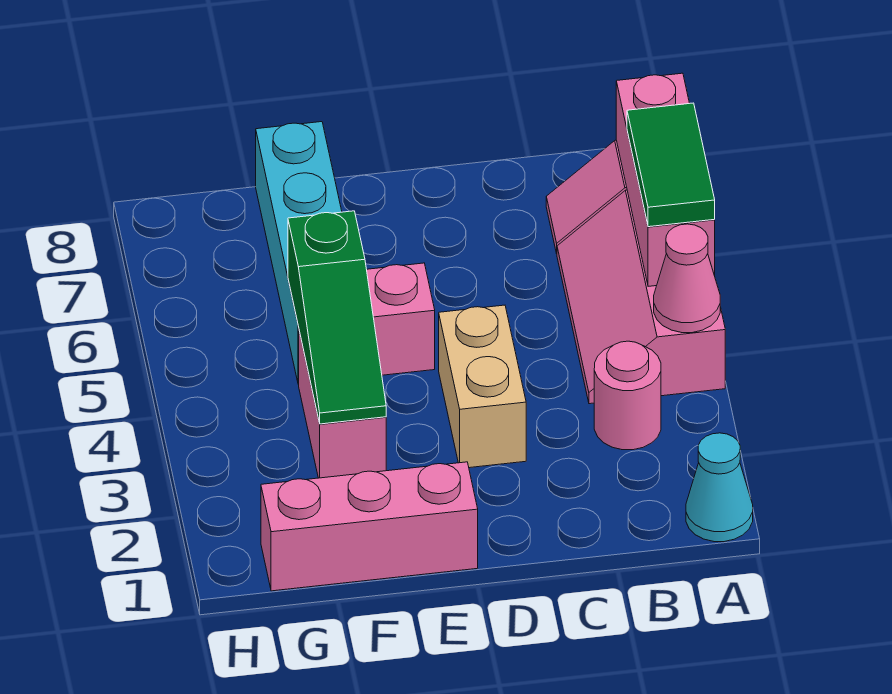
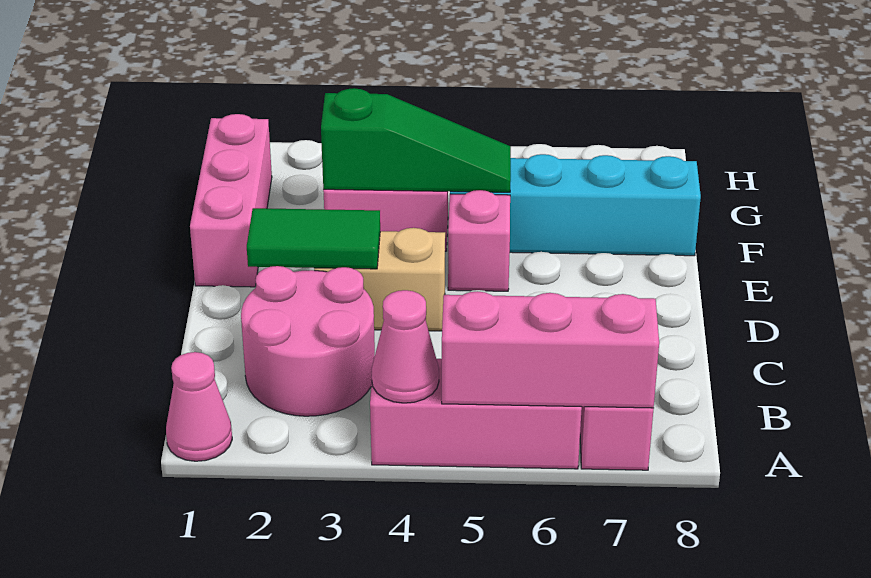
cyan cone A1 level 1 -> pink cone A1 level 1
green tile A5:A6 level 3 -> green tile D2:D3 level 2
pink round brick B3 level 1 -> pink round brick B2:C3 level 1
green slope F3:F5 level 2 top 5 -> green slope F3:F5 level 2 top 3

